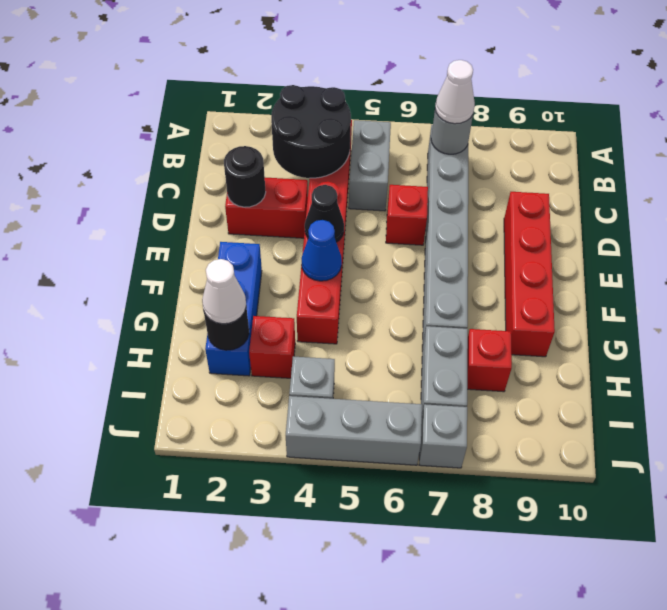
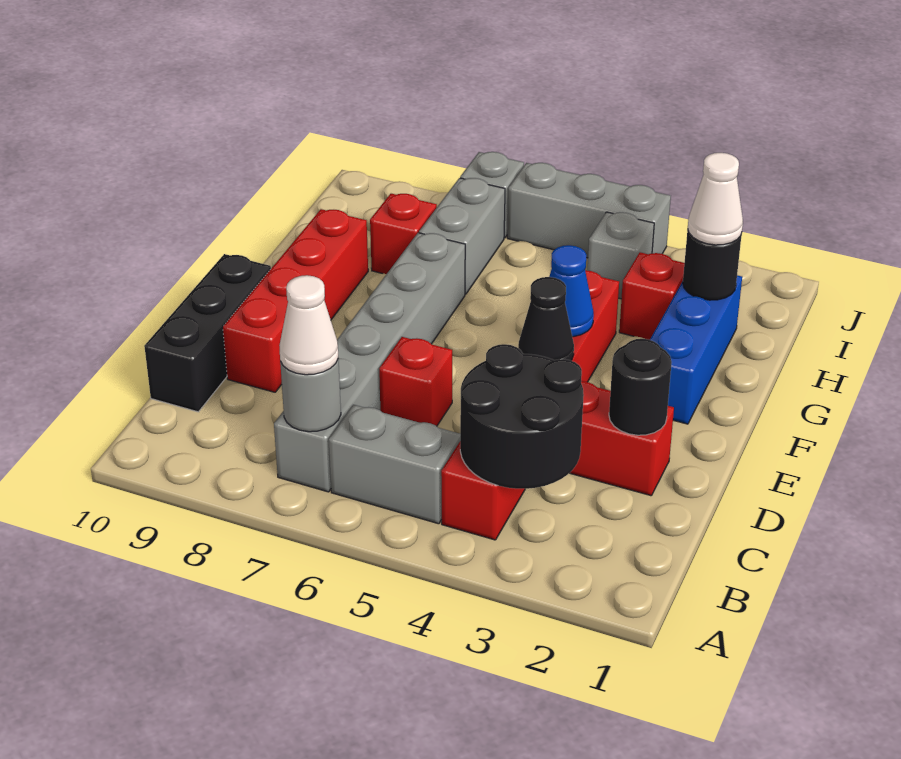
grey brick B5:C5 level 1 -> grey brick B5:B6 level 1
none -> black brick C10:E10 level 1

